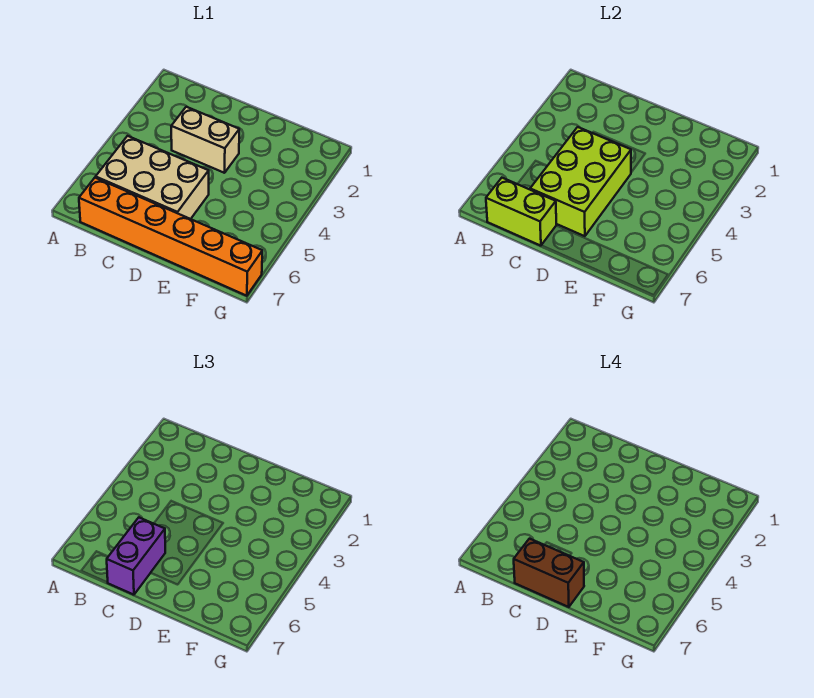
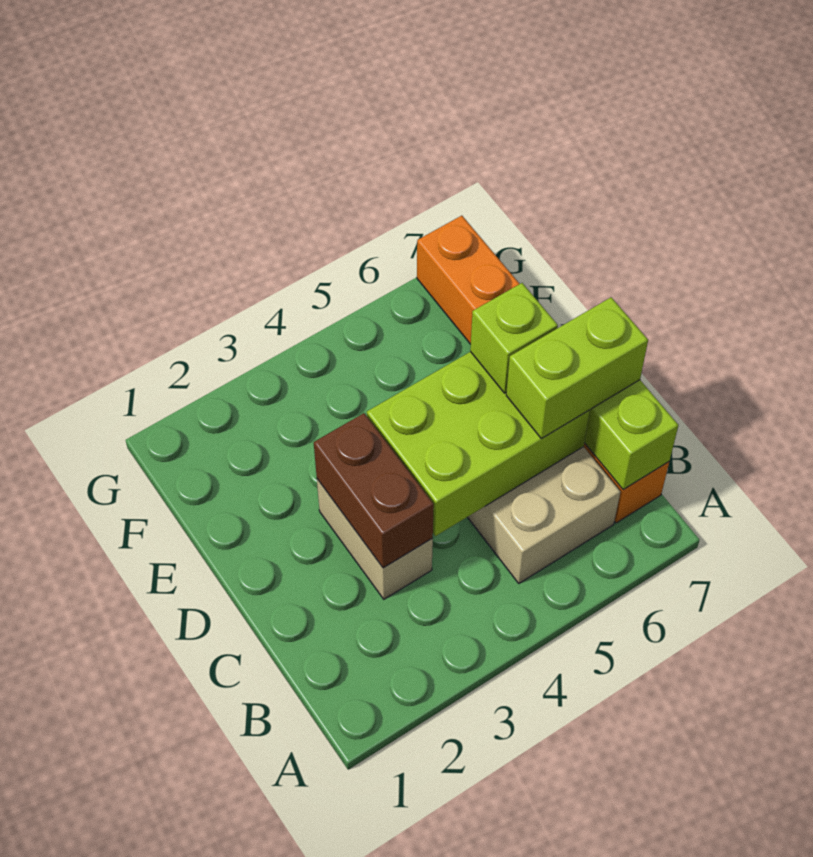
purple brick C6:C7 level 3 -> lime brick C6:C7 level 3
brown brick C7:D7 level 4 -> brown brick C3:D3 level 2
none -> lime brick D6 level 3

